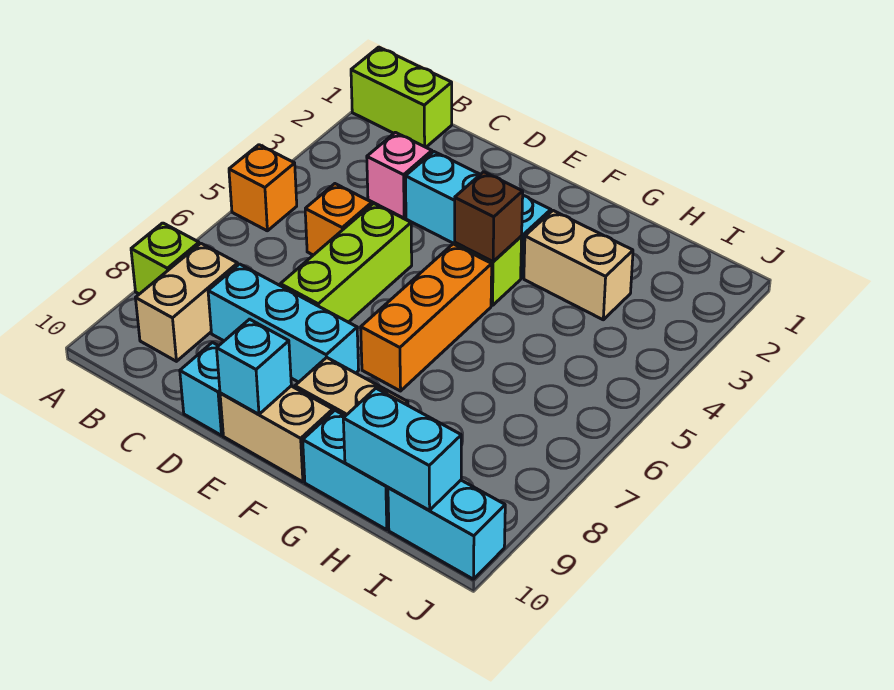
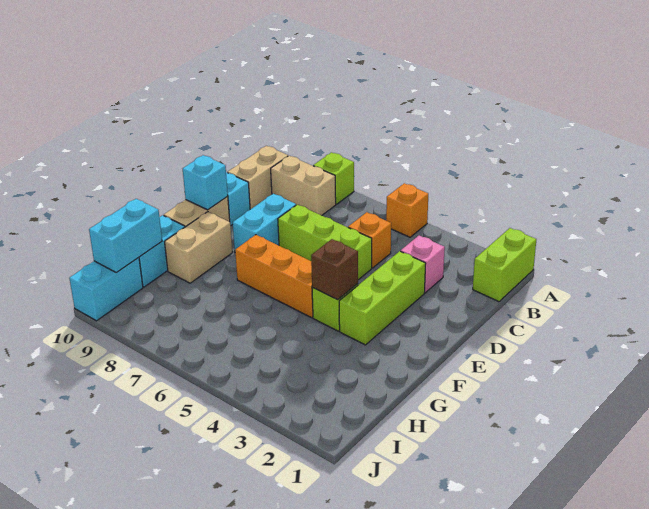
cyan brick C8:E8 level 1 -> cyan brick D8:E8 level 1
cyan brick D3:F3 level 1 -> lime brick D3:F3 level 1
tan brick G3:H3 level 1 -> tan brick B10:C10 level 1

